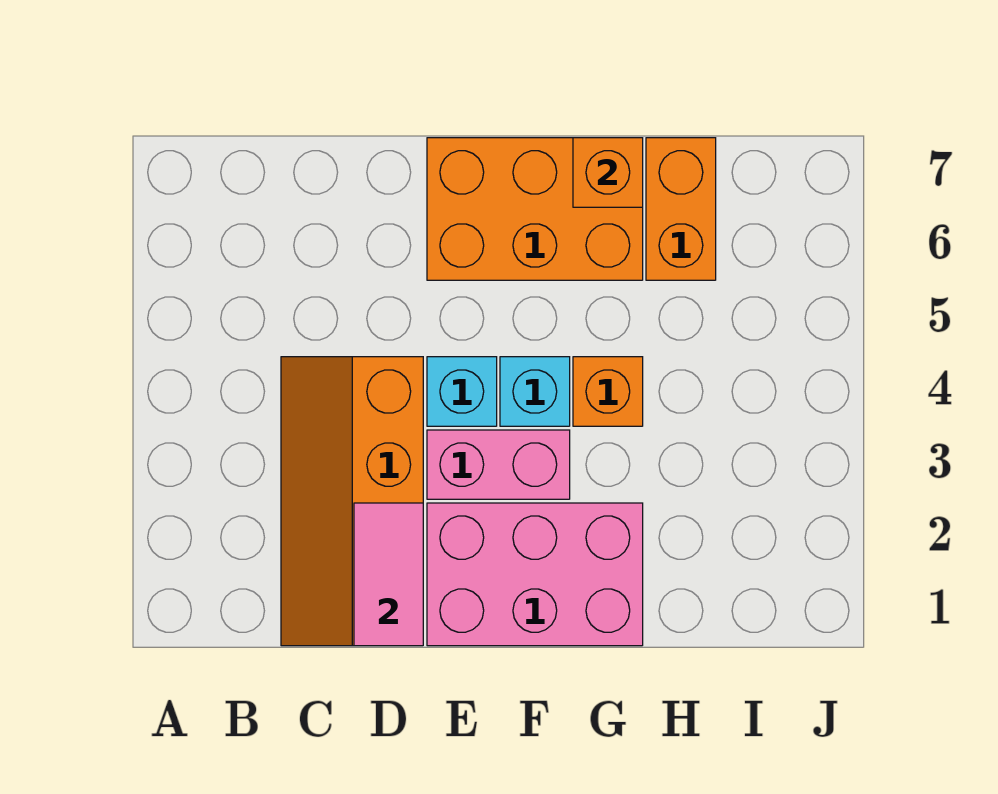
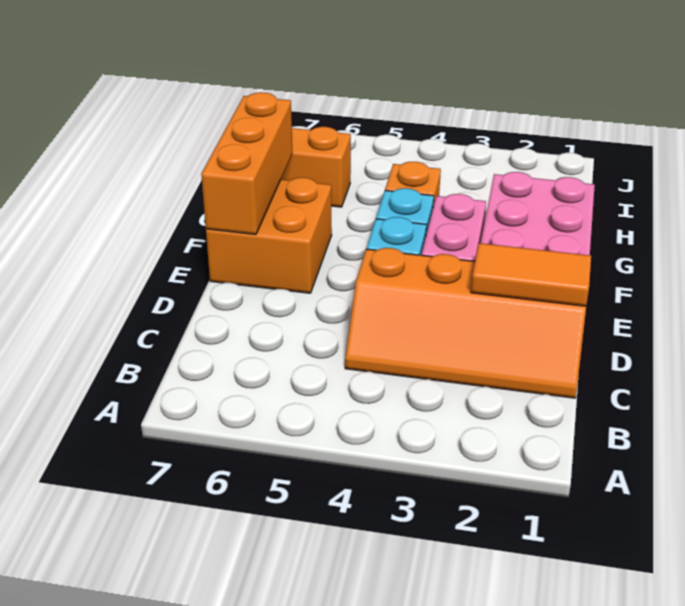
pink tile D1:D2 level 2 -> orange tile D1:D2 level 2
orange brick E6:G7 level 1 -> orange brick E6:F7 level 1
orange brick G7 level 2 -> orange brick E7:G7 level 2

